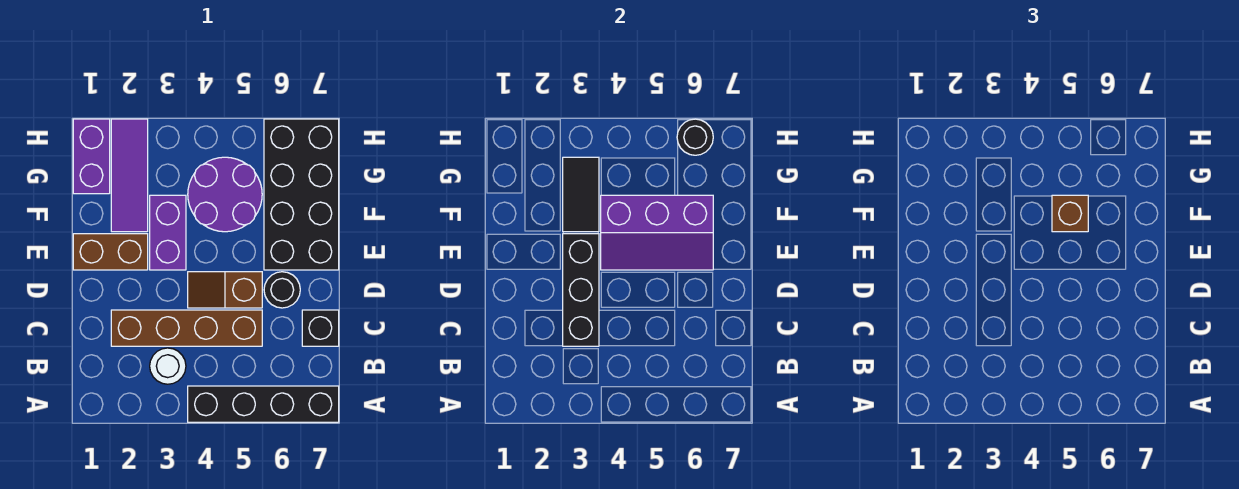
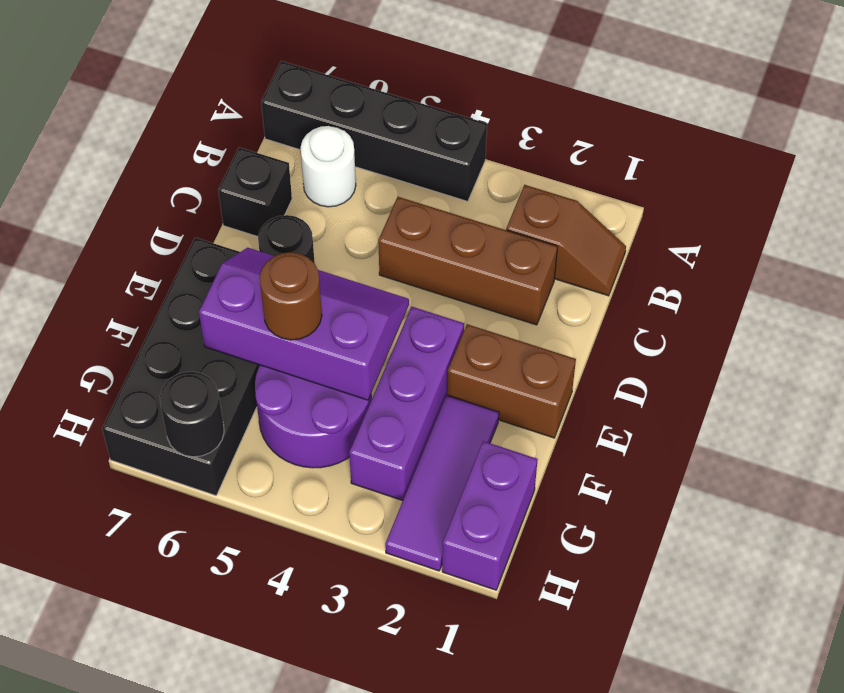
white round brick B3 level 1 -> white round brick B6 level 1
brown brick C2:C5 level 1 -> brown brick C2:C4 level 1
black brick C3:E3 level 2 -> none
brown slope D4:D5 level 1 top 5 -> brown slope B1:B2 level 1 top 2
purple brick E3:F3 level 1 -> purple brick E3:G3 level 1
black tile F3:G3 level 2 -> none
brown brick F5 level 3 -> brown round brick F5 level 3

